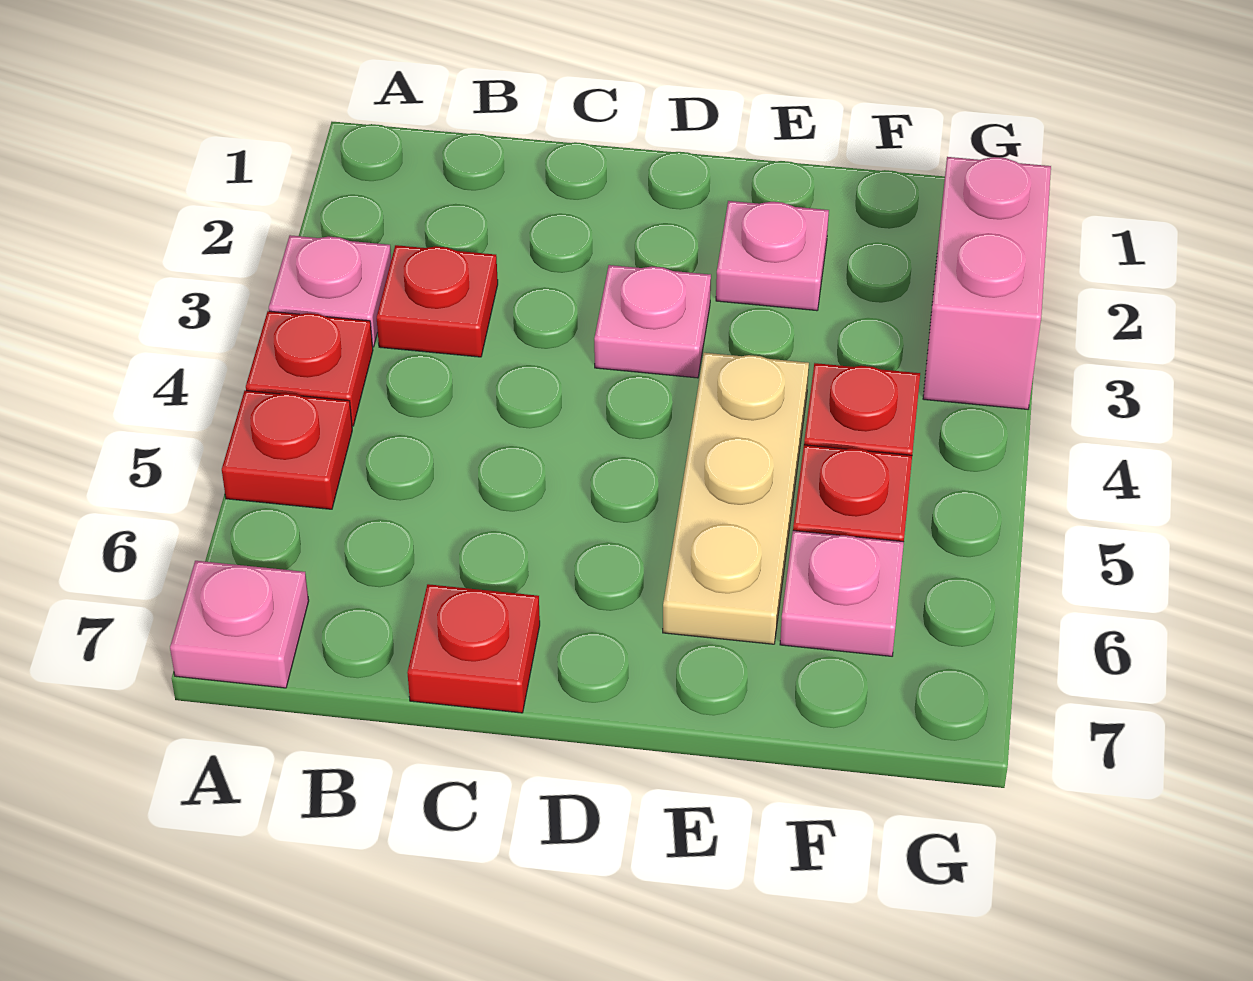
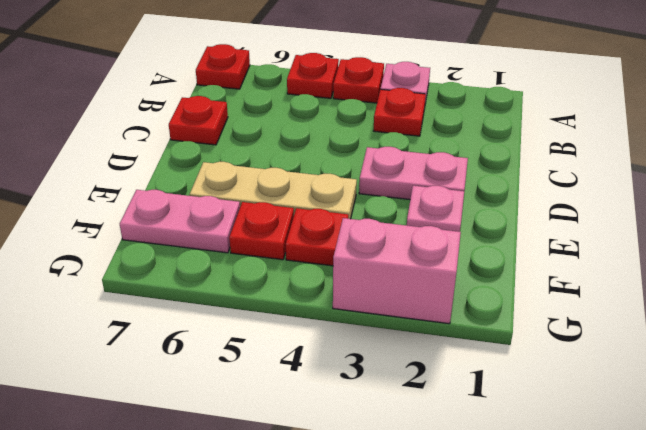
pink plate A7 level 1 -> red plate A7 level 1
pink plate D3 level 1 -> pink plate D2:D3 level 1
pink plate F6 level 1 -> pink plate F6:F7 level 1

